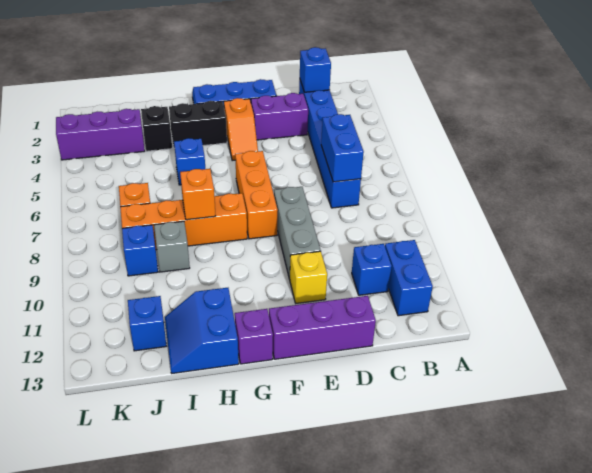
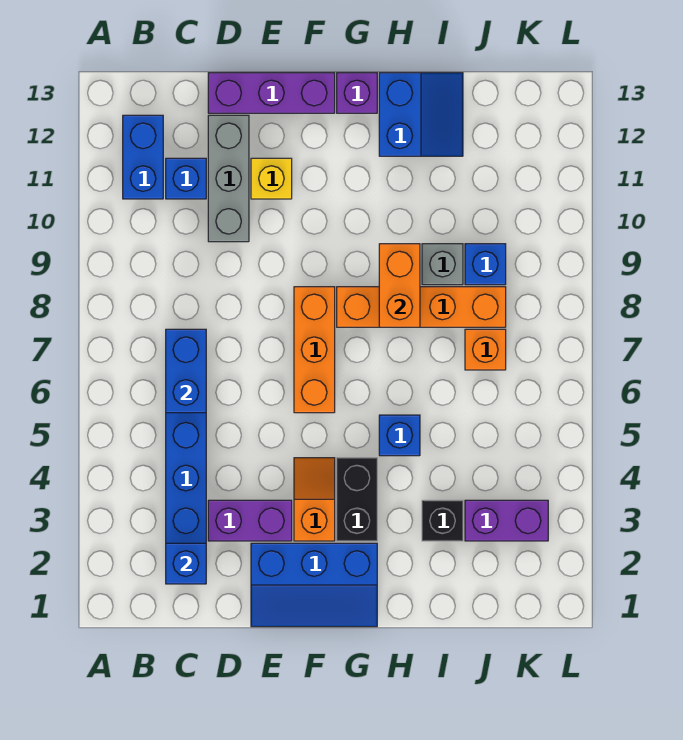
grey brick E8:E10 level 1 -> grey brick D10:D12 level 1
black brick G3:H3 level 1 -> black brick G3:G4 level 1
orange brick H8 level 2 -> orange brick H8:H9 level 2
purple brick J3:L3 level 1 -> purple brick J3:K3 level 1
blue brick J12 level 1 -> none

